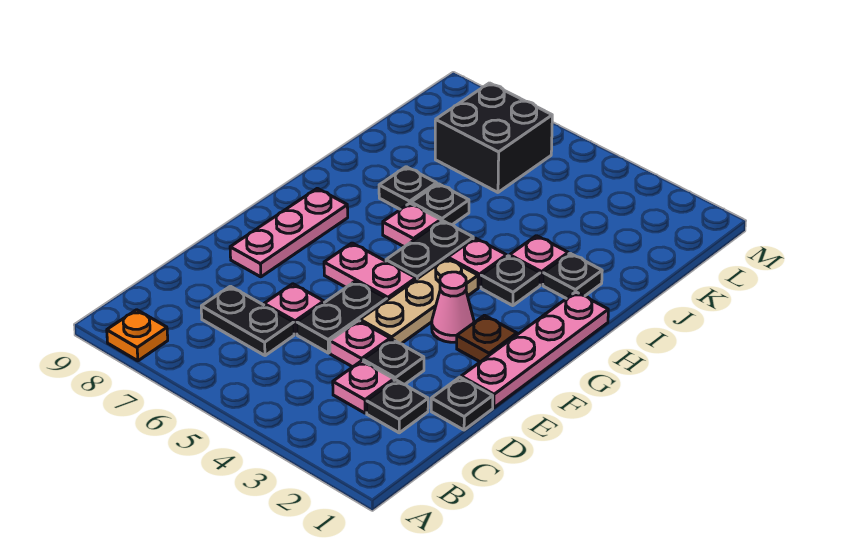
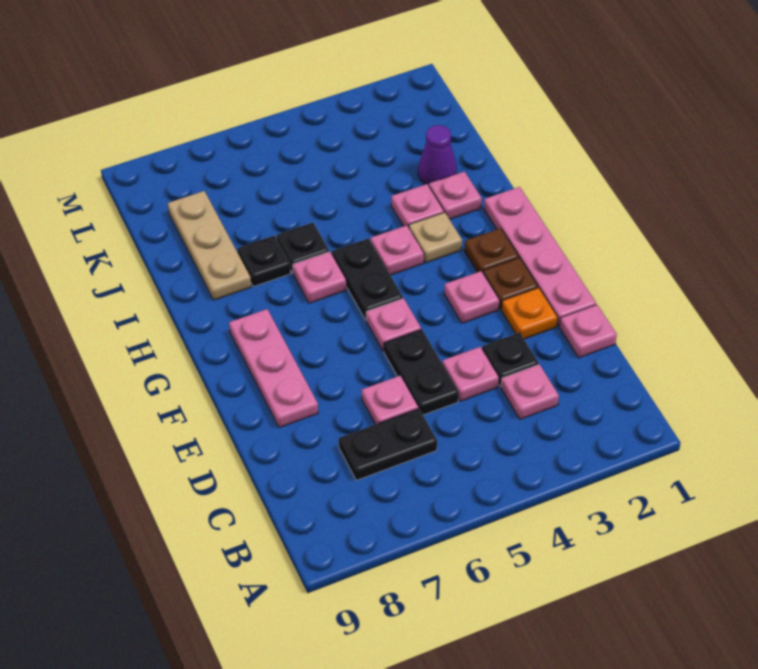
orange plate A8 level 1 -> orange plate E2 level 1
black plate C2 level 1 -> none
black plate D1 level 1 -> pink plate D1 level 1
tan plate E4:G4 level 1 -> tan plate I8:K8 level 1
pink cone F3 level 1 -> pink plate F3 level 1
pink plate F5:F6 level 1 -> pink plate F5 level 1
none -> brown plate G2 level 1
black plate H3 level 1 -> tan plate H3 level 1
black plate I2 level 1 -> pink plate I2 level 1
none -> purple cone J2 level 1
black brick K6:L7 level 1 -> none

